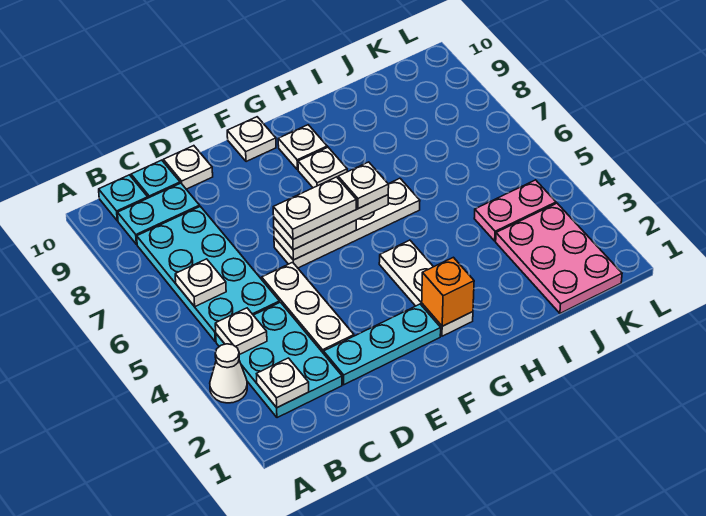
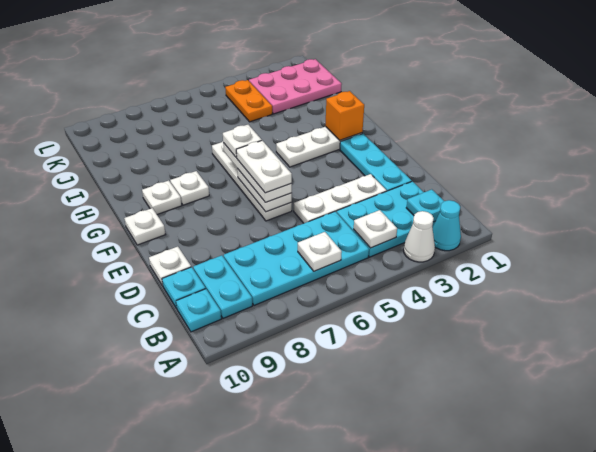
none -> cyan cone A2 level 1
white plate B2 level 2 -> cyan plate B2 level 2
pink plate J4:K4 level 1 -> orange plate J4:K4 level 1

